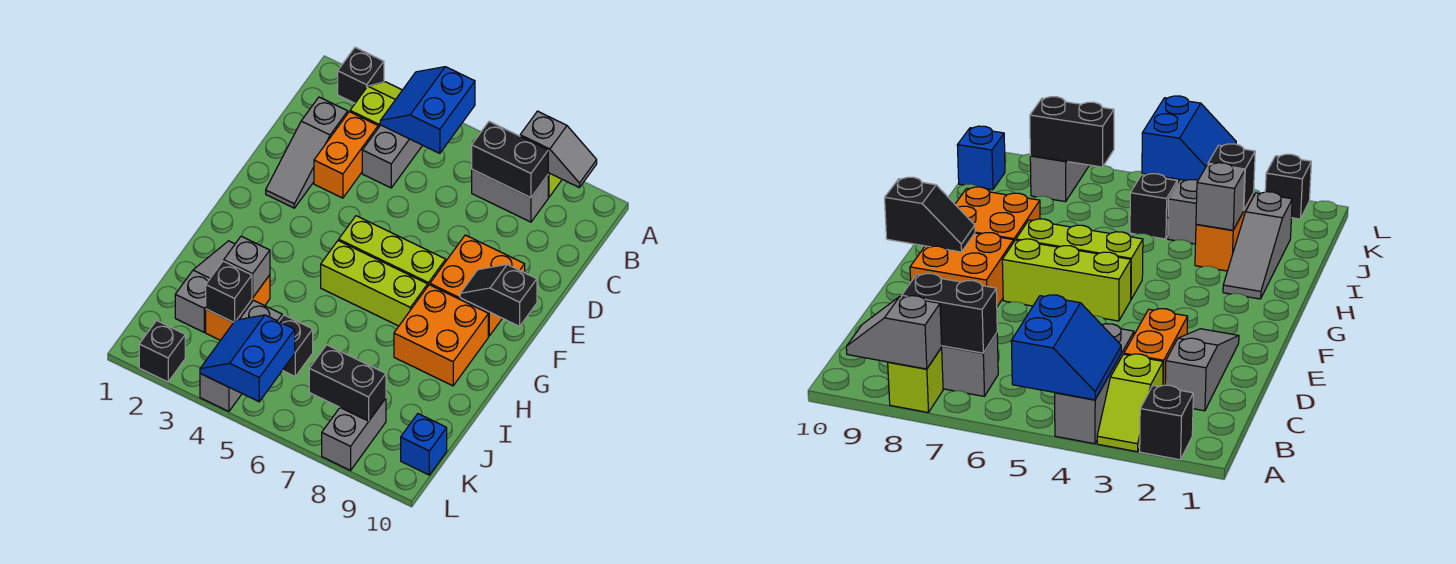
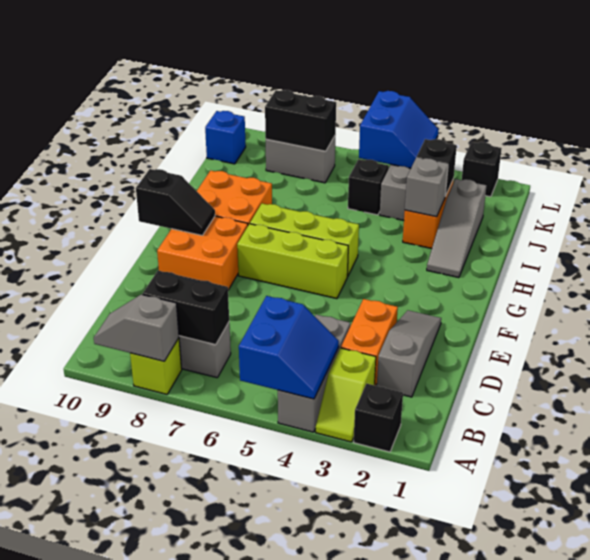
grey brick K8:L8 level 1 -> grey brick K7:K8 level 1

